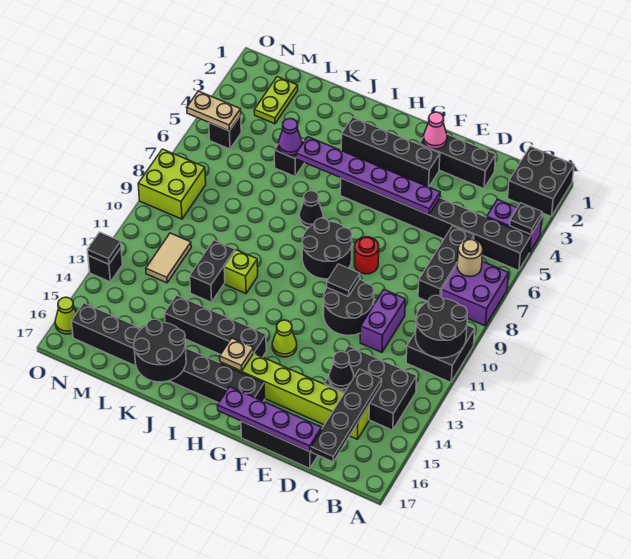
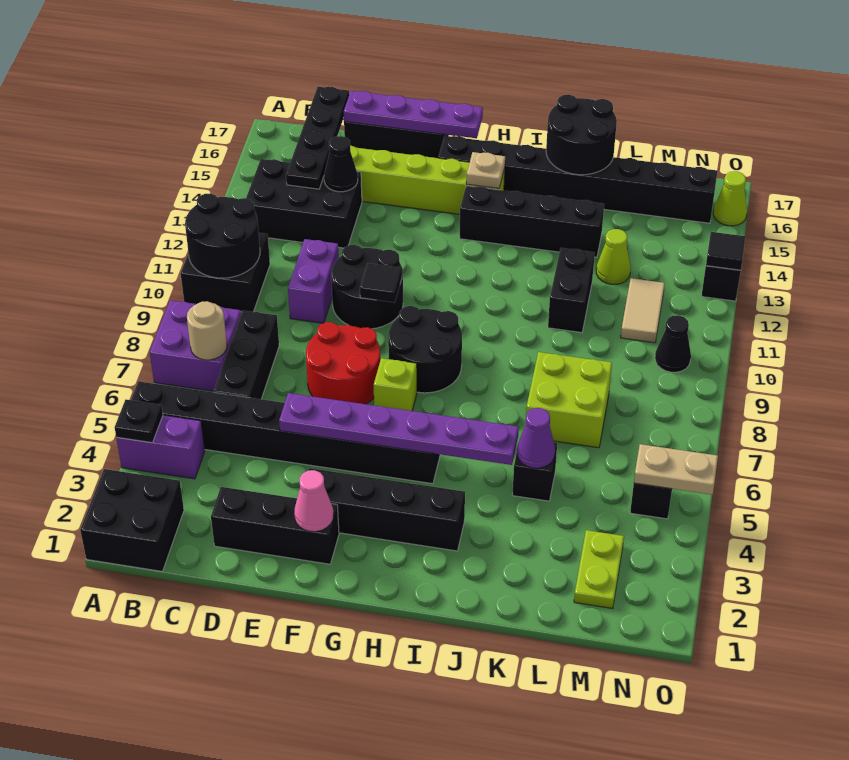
red round brick F8 level 1 -> red round brick E7:F8 level 1
lime cone G13 level 1 -> lime cone L13 level 1
black cone I7 level 1 -> black cone N10 level 1
lime brick J11 level 1 -> lime brick G7 level 1
lime brick N8:O9 level 1 -> lime brick K7:L8 level 1

